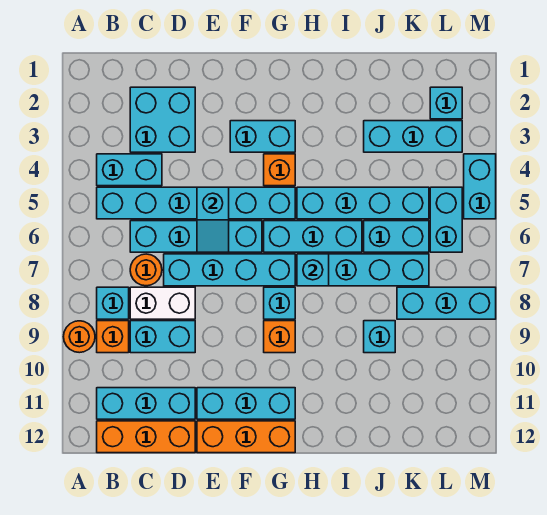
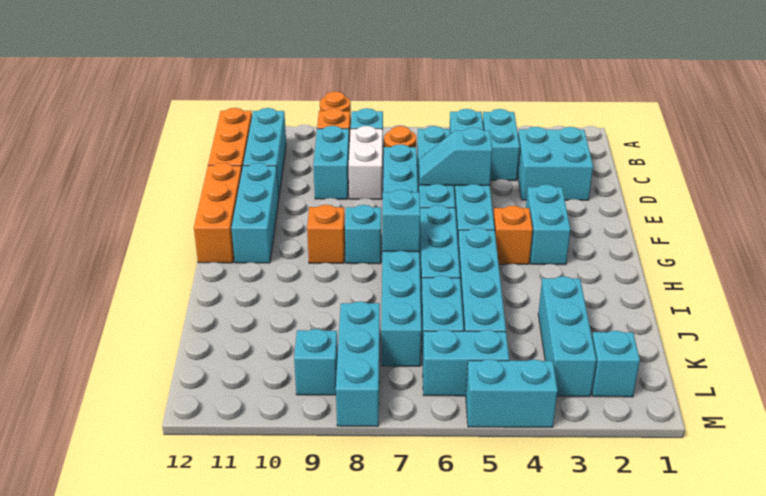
cyan brick J9 level 1 -> cyan brick L9 level 1

